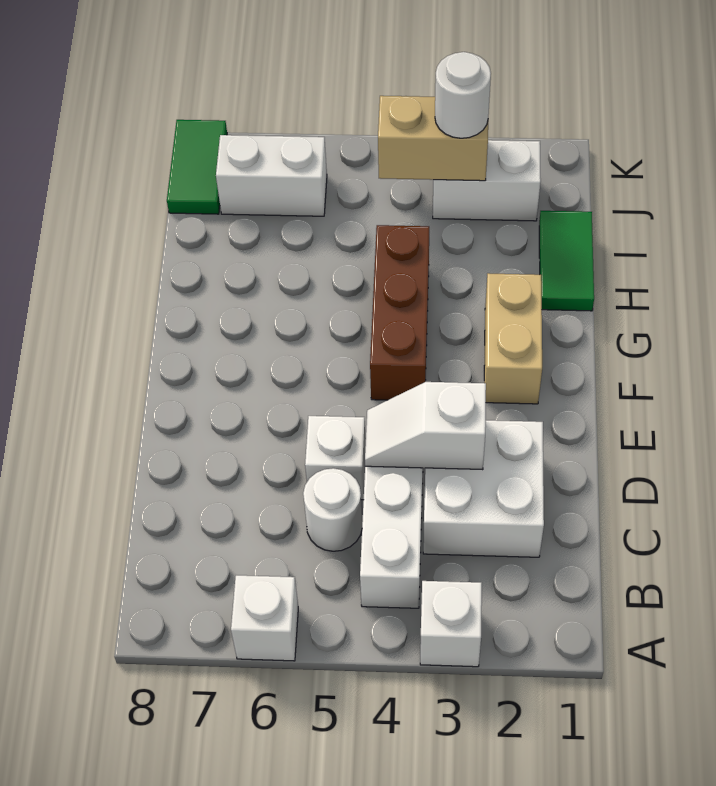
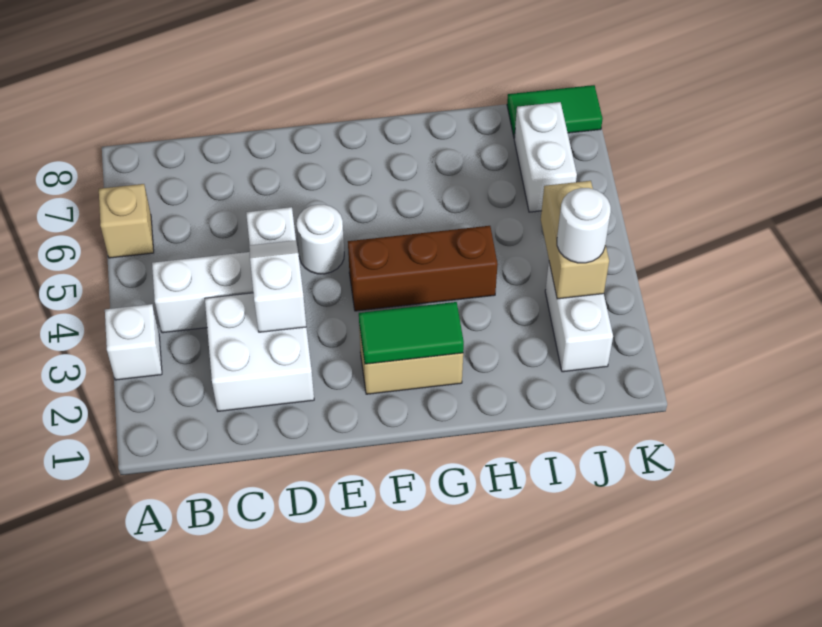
white brick A6 level 1 -> tan brick A6 level 1
white round brick C5 level 1 -> white round brick E5 level 1
green tile H1:I1 level 1 -> green tile F2:G2 level 2

